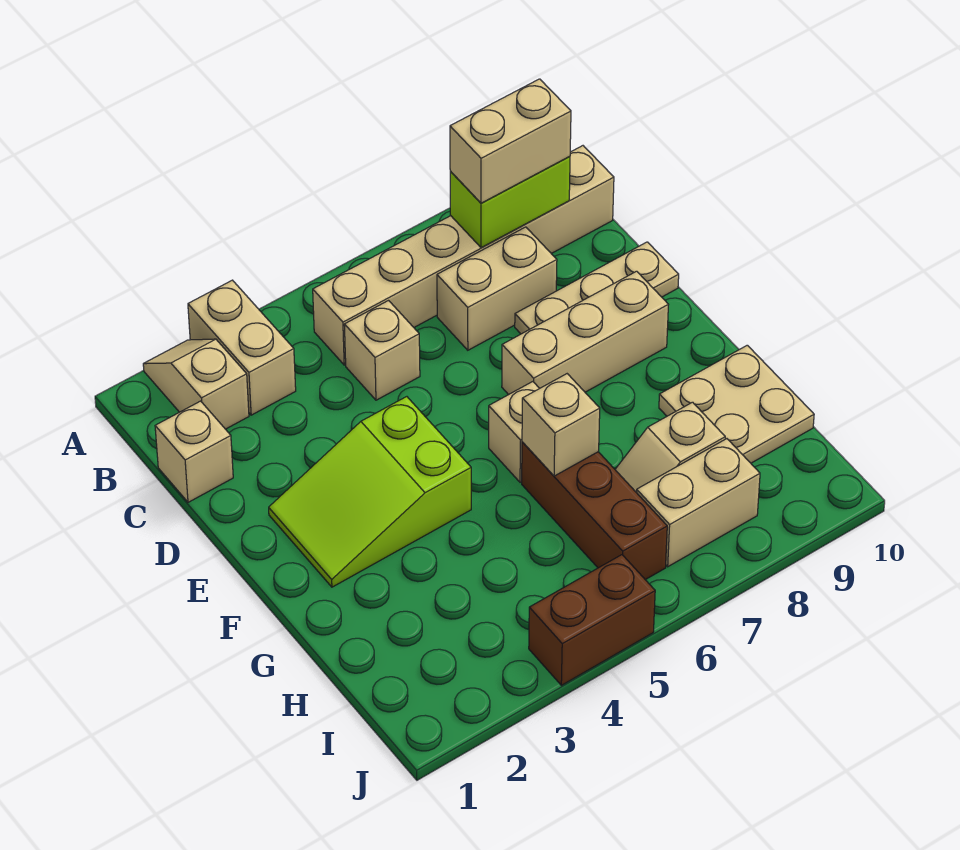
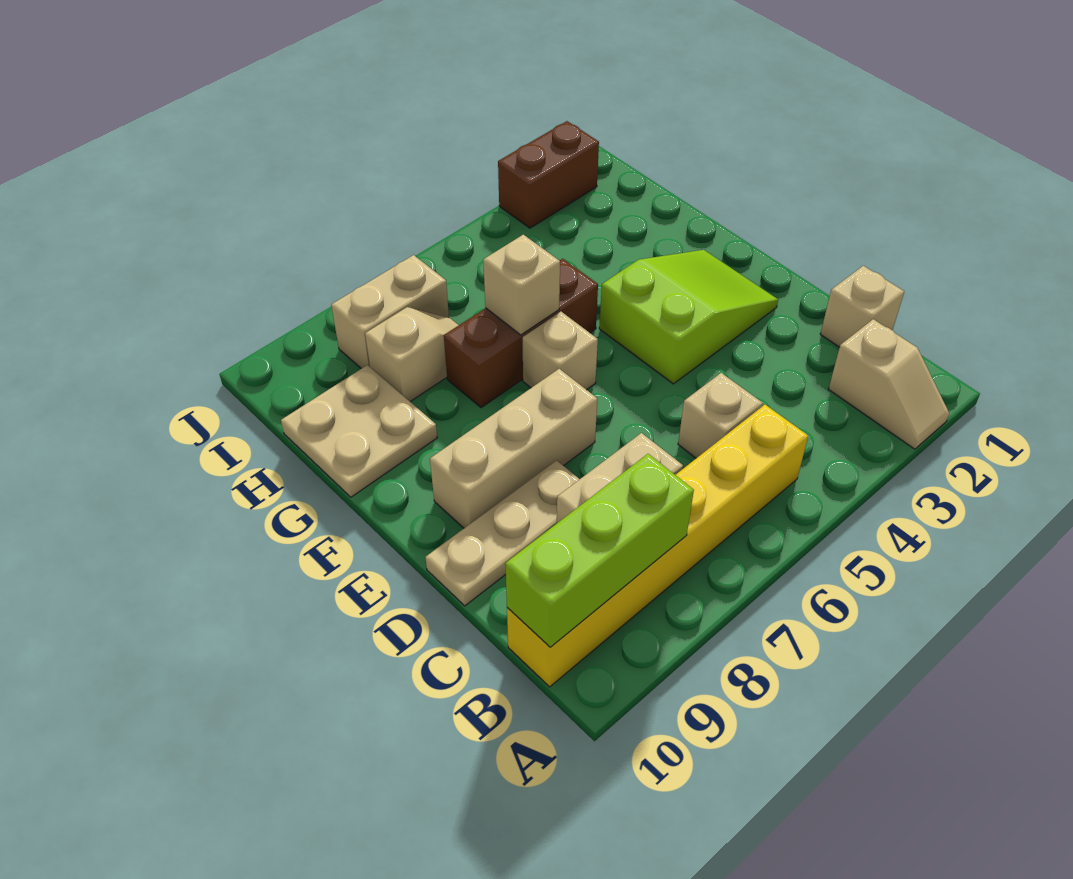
tan brick A3:B3 level 1 -> none
tan brick B5:B10 level 1 -> yellow brick B5:B10 level 1
lime brick B8:B9 level 2 -> lime brick B8:B10 level 2
tan brick B8:B9 level 3 -> none
brown brick G6:I6 level 1 -> brown brick G5:G7 level 1
brown brick J4:J5 level 1 -> brown brick J2:J3 level 1

